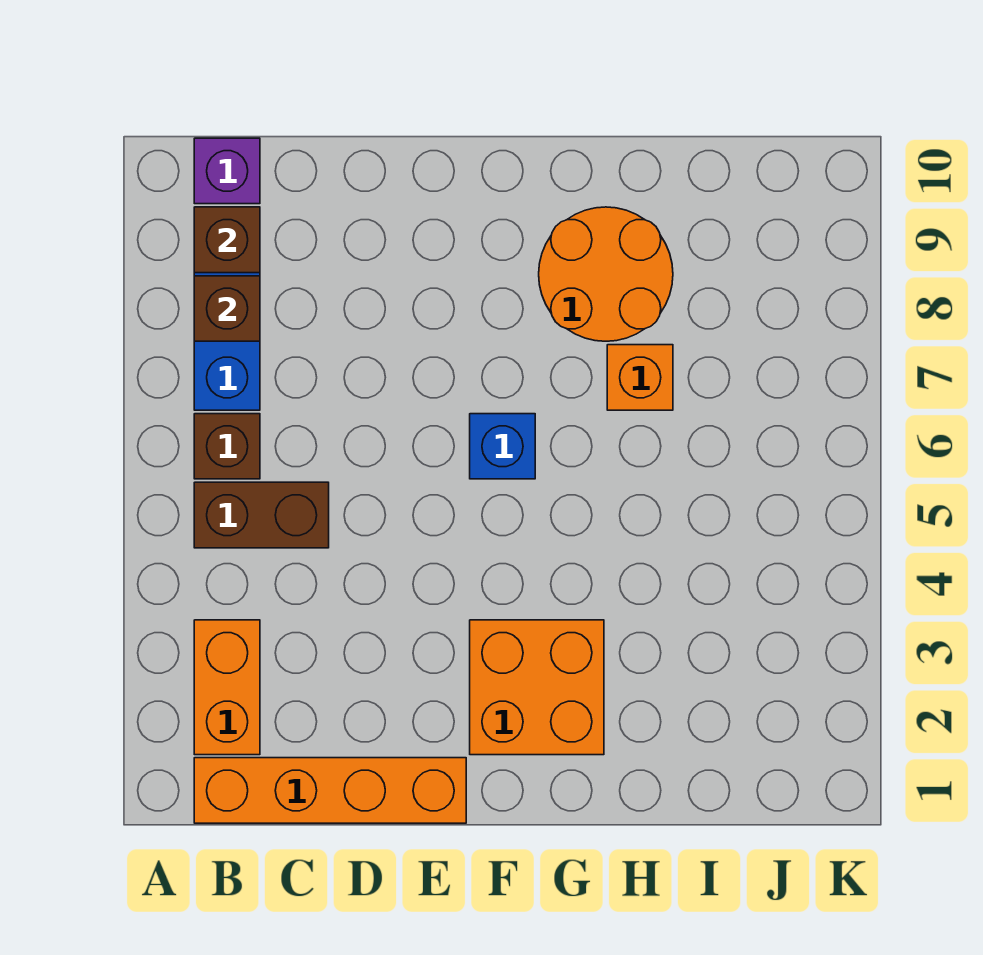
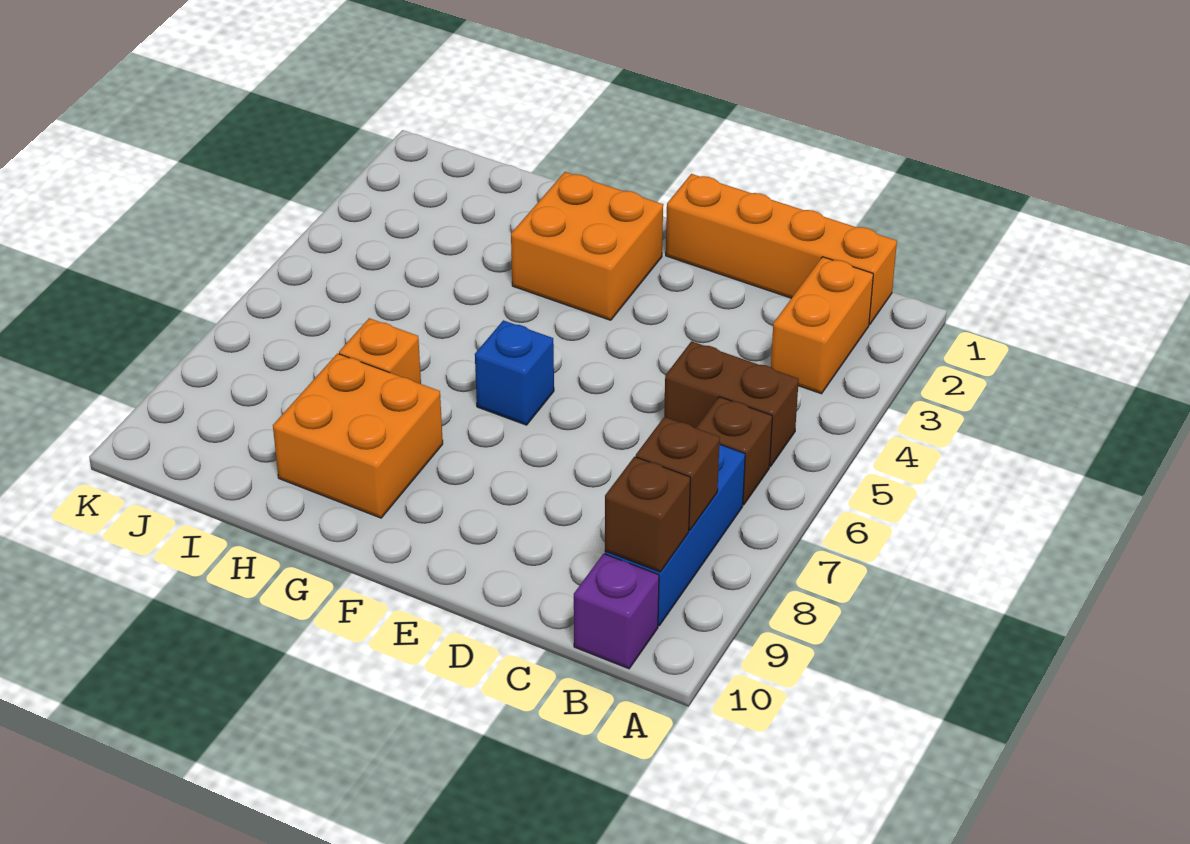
orange round brick G8:H9 level 1 -> orange brick G8:H9 level 1

